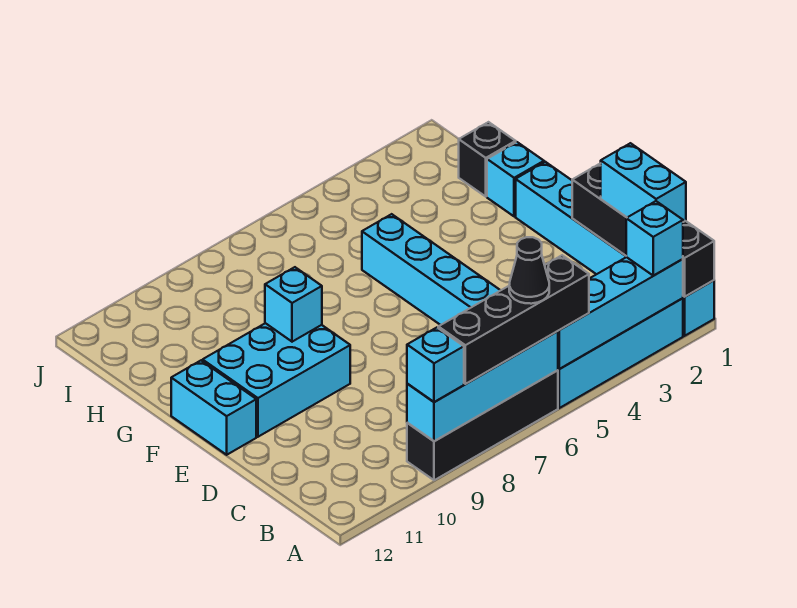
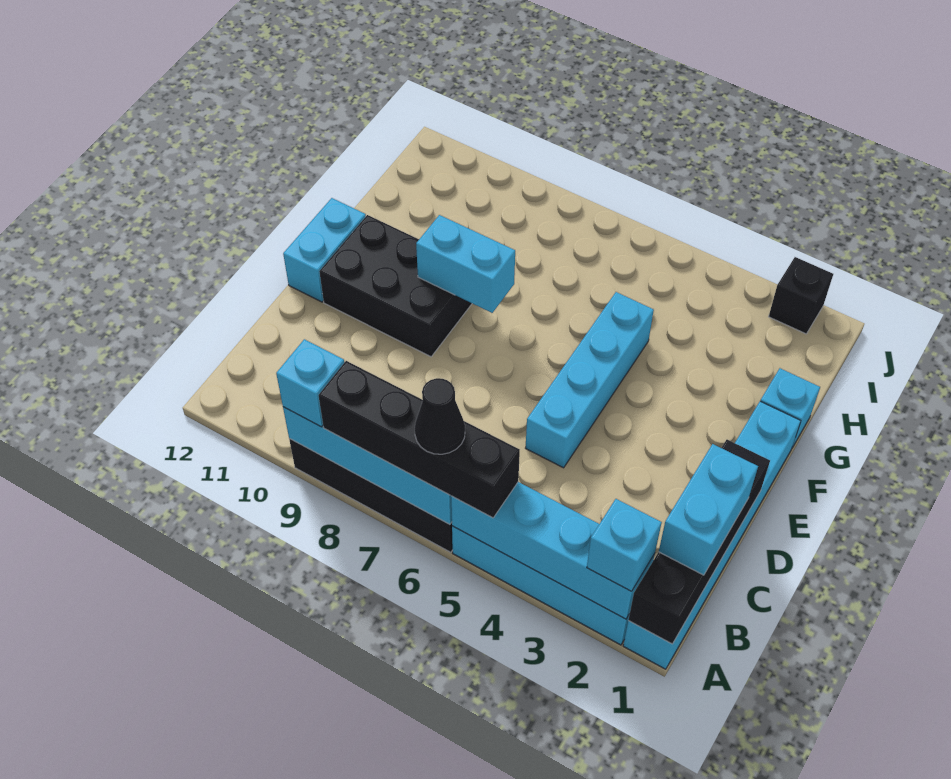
cyan brick E9:F11 level 1 -> black brick E9:F11 level 1
cyan brick F9 level 2 -> cyan brick F8:F9 level 2
black brick H1 level 1 -> black brick J2 level 1

